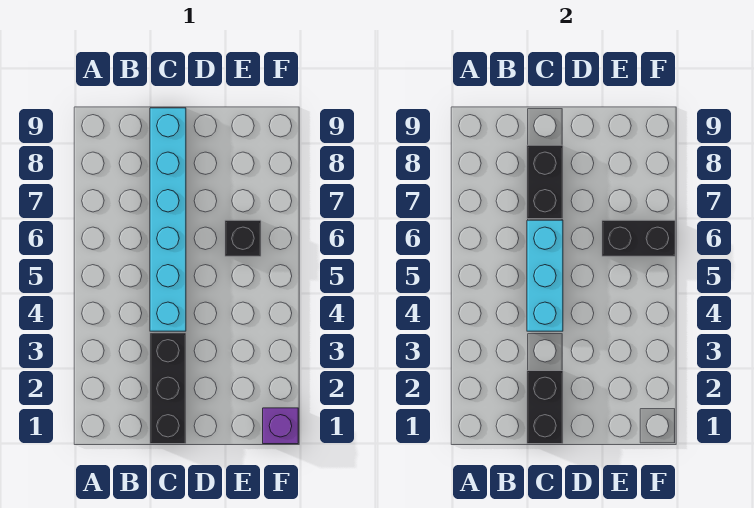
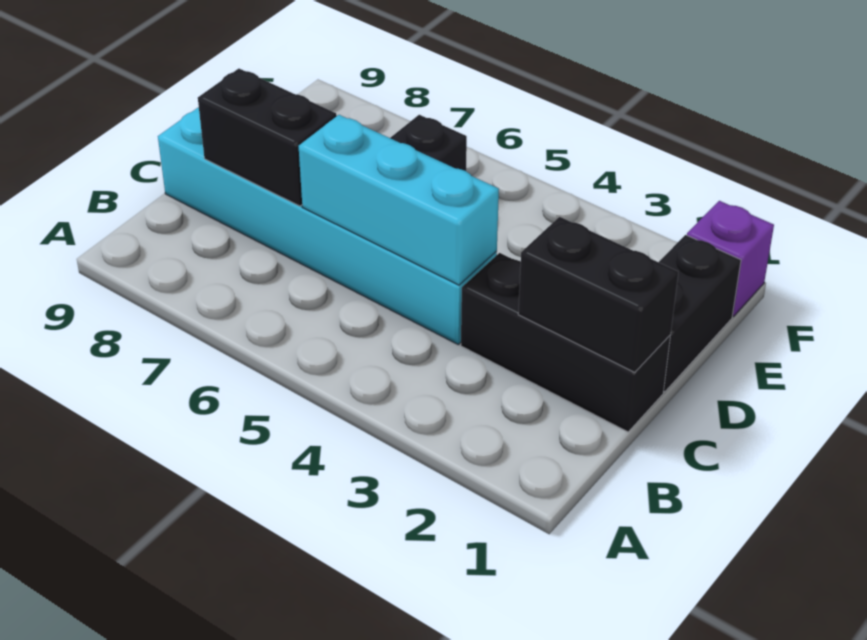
black brick E6:F6 level 2 -> black brick D1:E1 level 1

